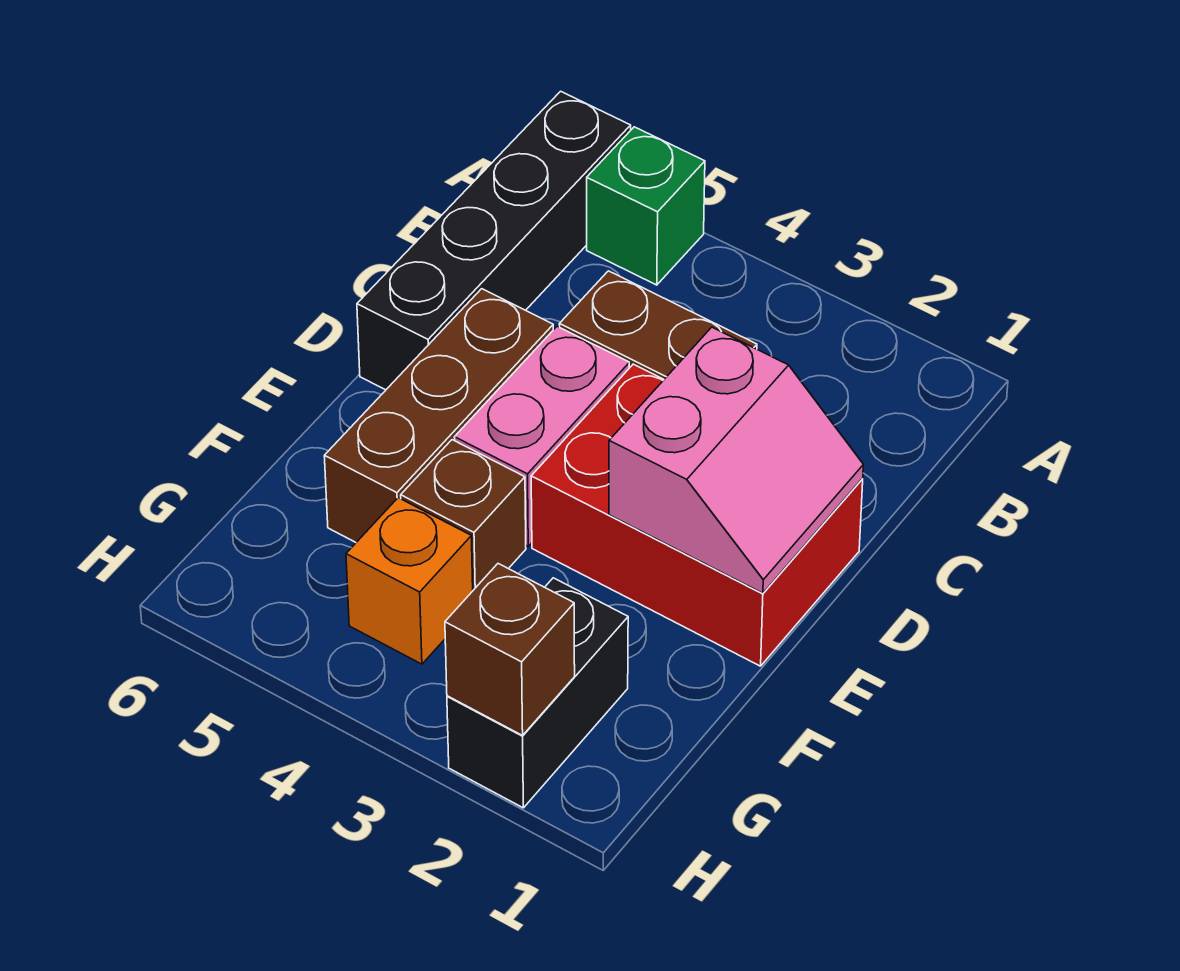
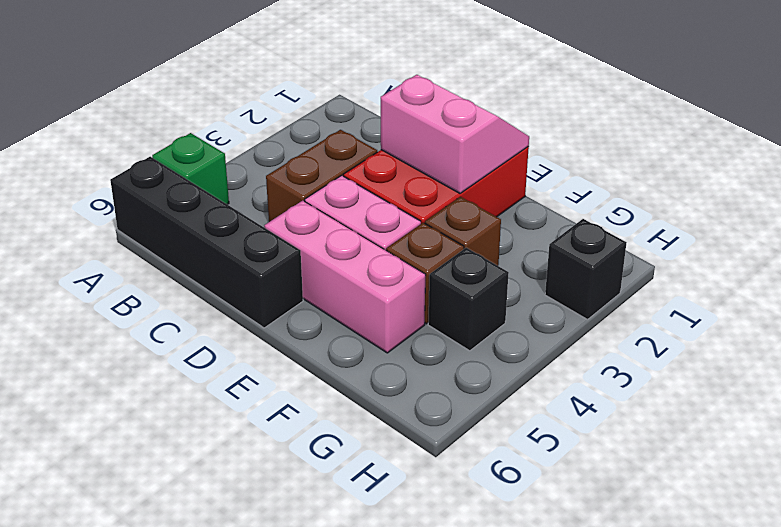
brown brick D5:F5 level 1 -> pink brick D5:F5 level 1
black brick G2:H2 level 1 -> black brick H2 level 1
orange brick G4 level 1 -> black brick G4 level 1
brown brick H2 level 2 -> brown brick F3 level 1

